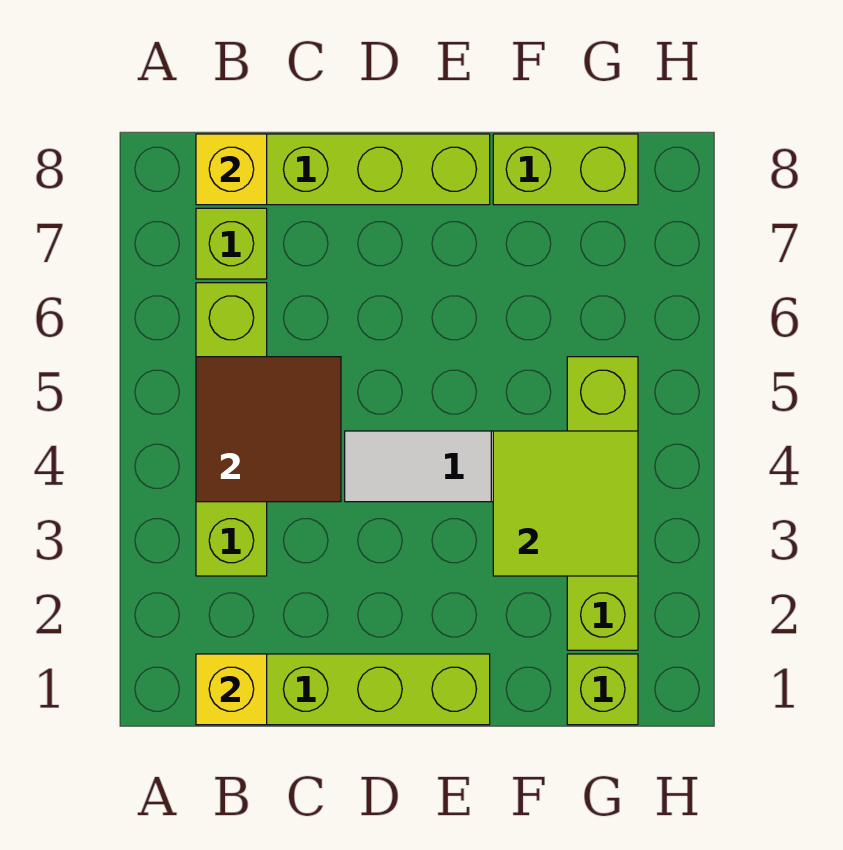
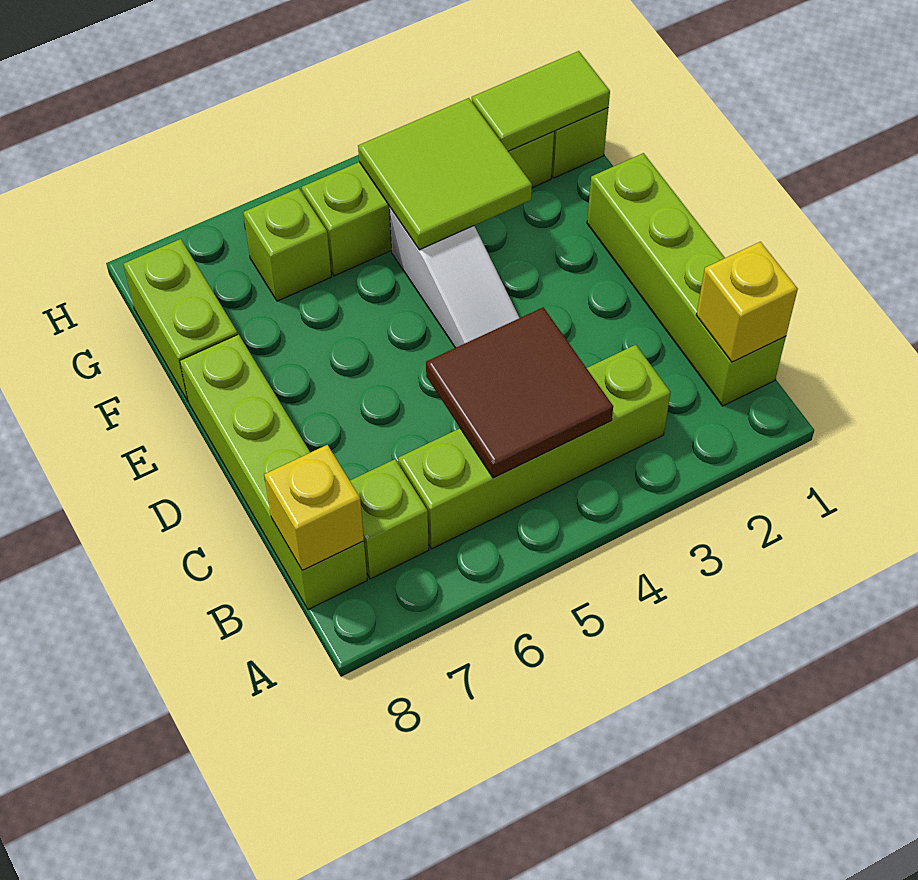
none -> lime tile G1:G2 level 2
none -> lime brick G6 level 1

